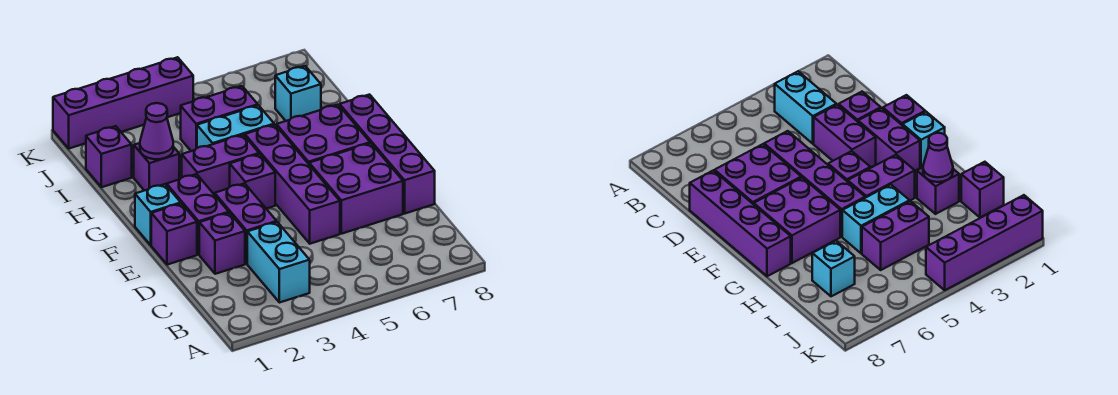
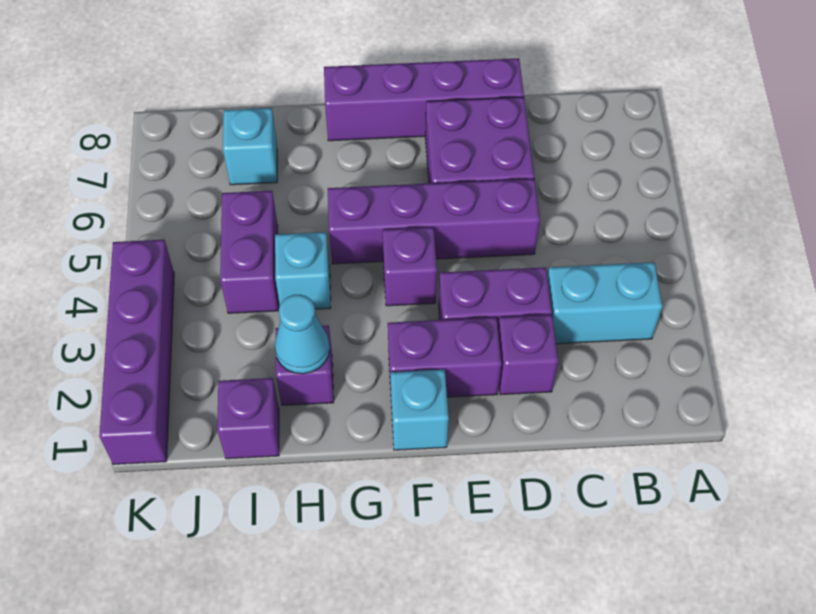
purple brick E1 level 1 -> none
purple brick F6:G7 level 1 -> none
purple brick G3:G4 level 1 -> none
purple cone H2 level 2 -> cyan cone H2 level 2
cyan brick H4:H5 level 1 -> cyan brick H4 level 1

